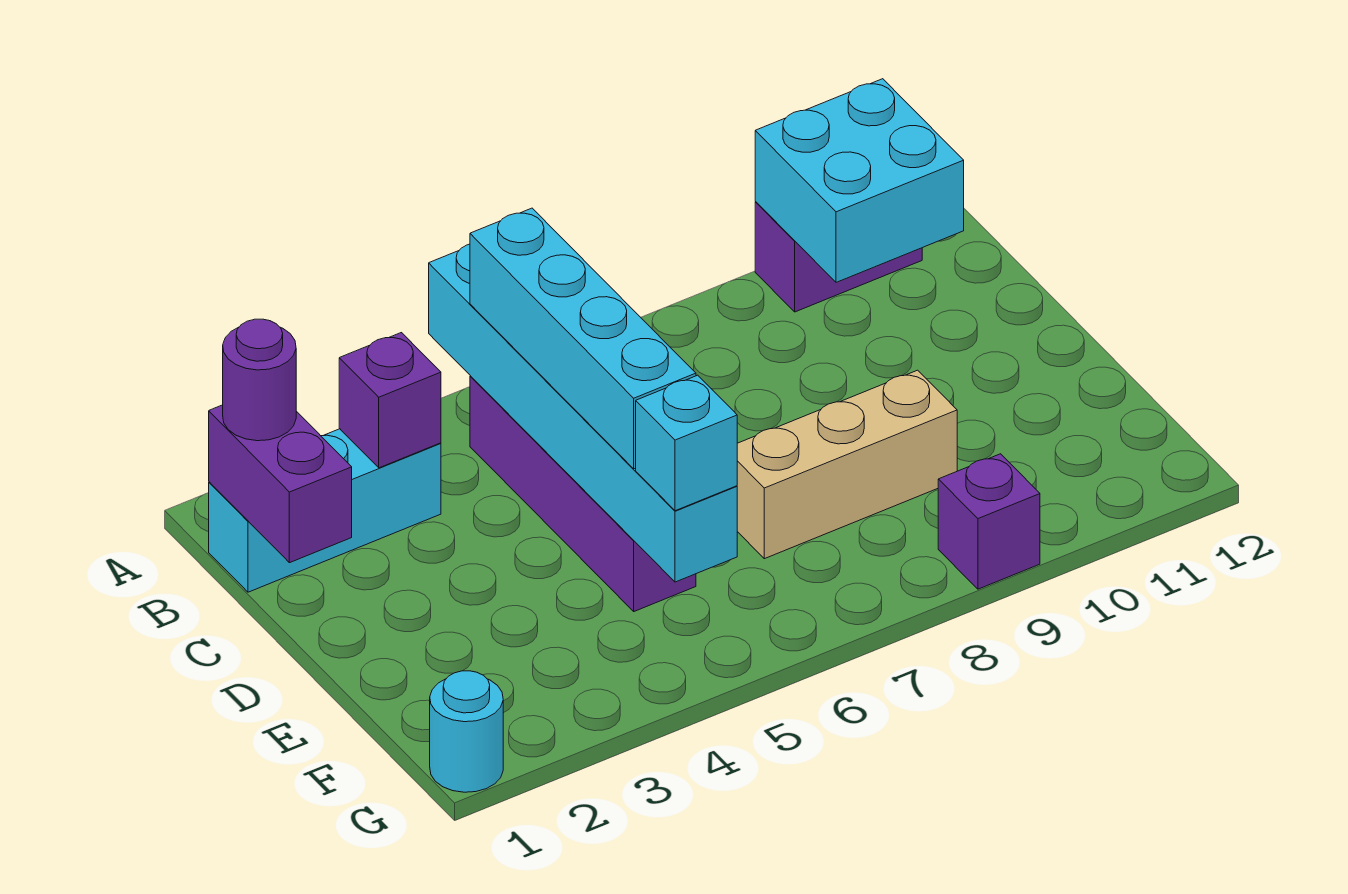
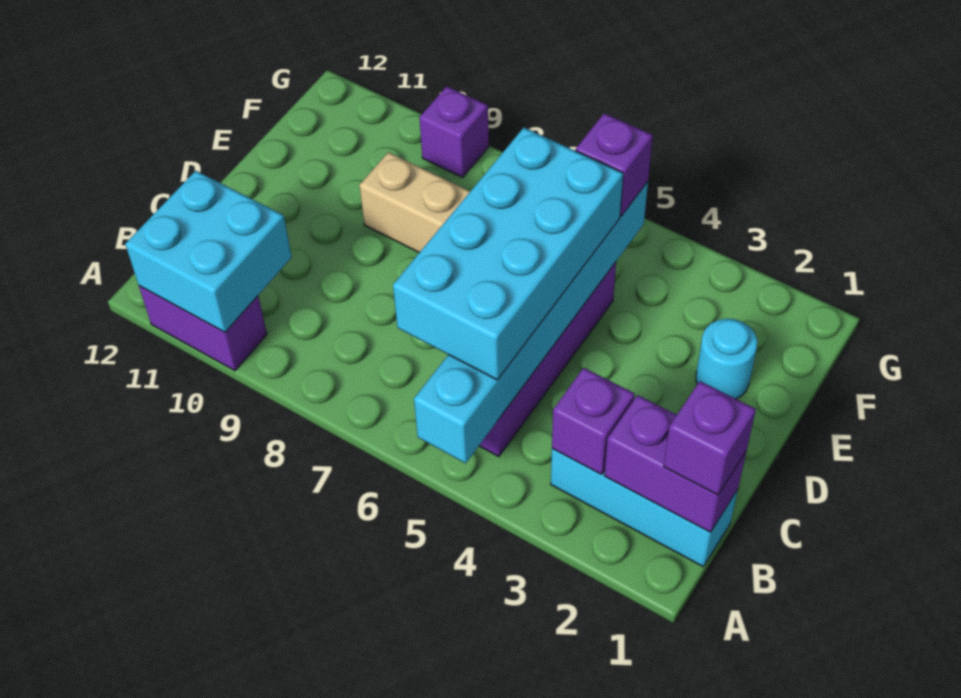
purple brick B1:C1 level 2 -> purple brick B1:B2 level 2
purple round brick B1 level 3 -> purple brick B1 level 3
cyan brick B5:E5 level 3 -> cyan brick B5:E6 level 3
cyan brick F5 level 3 -> purple brick F5 level 3
cyan round brick G1 level 1 -> cyan round brick E2 level 1

